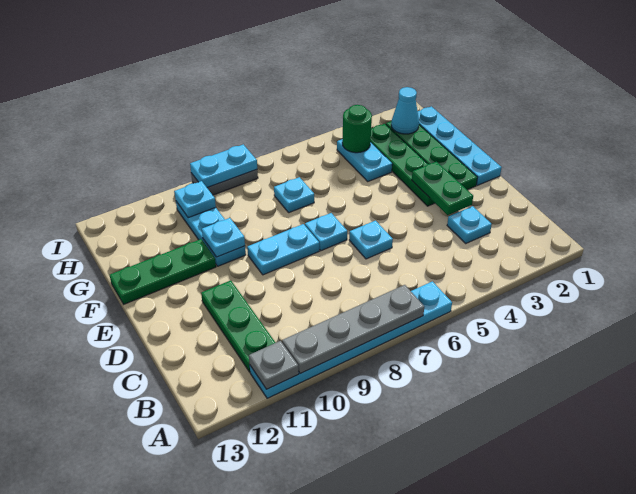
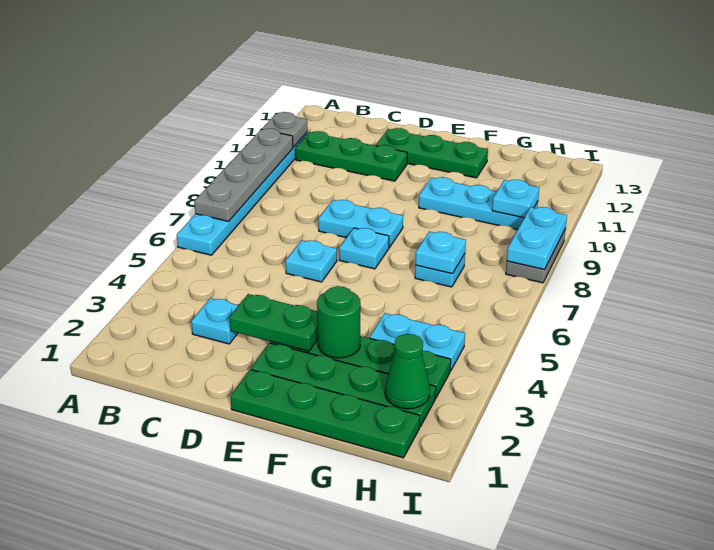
cyan plate E1:H1 level 1 -> green plate E1:H1 level 1
cyan plate E8:E9 level 1 -> cyan plate D8:E8 level 1
cyan plate F10 level 2 -> cyan plate G7 level 2
green plate F11:F13 level 1 -> green plate D12:F12 level 1
cyan cone H2 level 2 -> green cone H2 level 2
green round brick H4 level 2 -> green round brick F3 level 2

